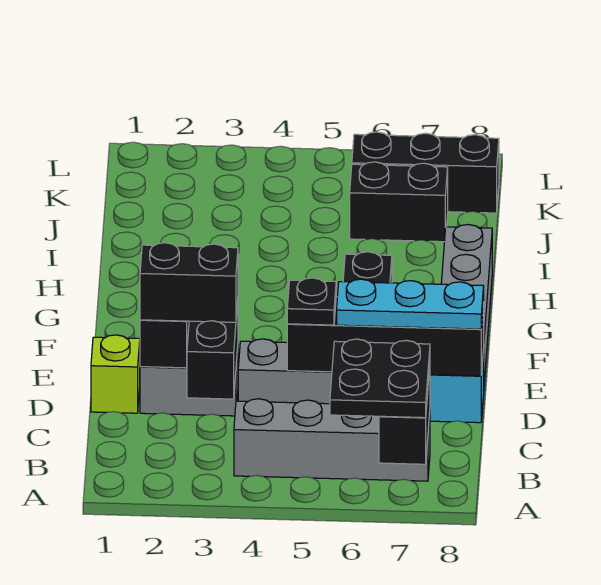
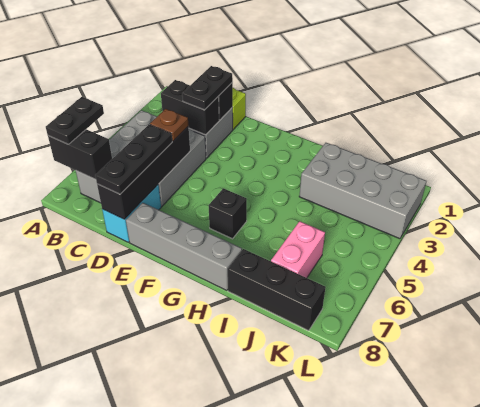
black plate A6:B7 level 3 -> black plate A6:A7 level 3
black brick D2:D3 level 3 -> black plate D2:D3 level 3
black plate D5 level 3 -> brown plate D5 level 3
cyan plate D6:D8 level 3 -> black plate D6:D8 level 3
none -> grey brick I2:L3 level 1
black brick J6:J7 level 1 -> pink brick J6:J7 level 1
black brick K6:K8 level 1 -> black brick I8:K8 level 1

